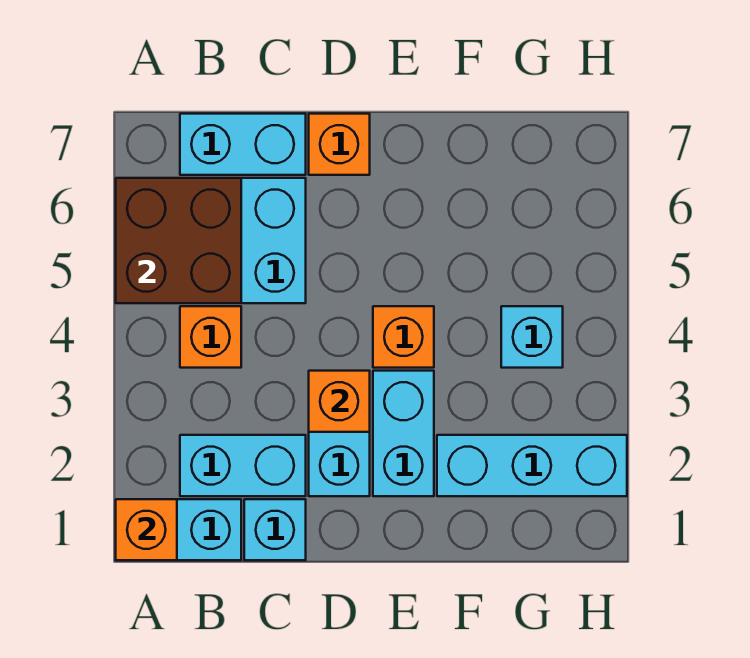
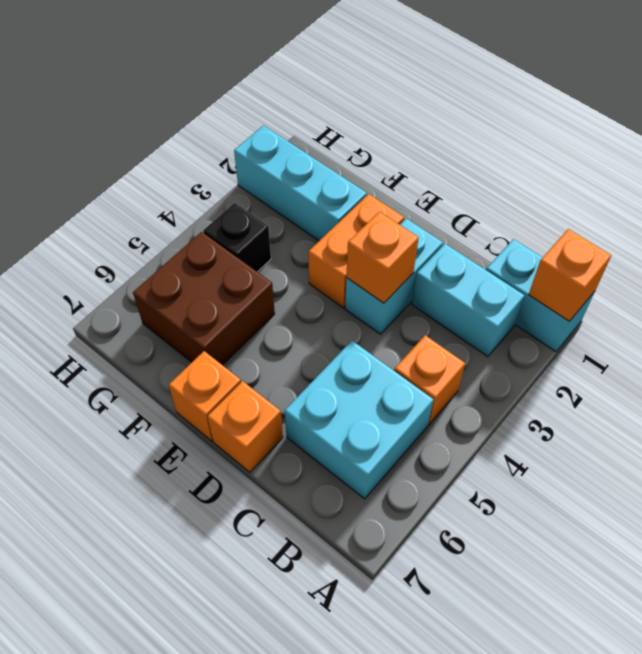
brown brick A5:B6 level 2 -> brown brick F5:G6 level 1
cyan brick B7:C7 level 1 -> none
cyan brick C1 level 1 -> none
cyan brick E2:E3 level 1 -> orange brick E2:E3 level 1
orange brick E4 level 1 -> orange brick E7 level 1
cyan brick G4 level 1 -> black brick G4 level 1

